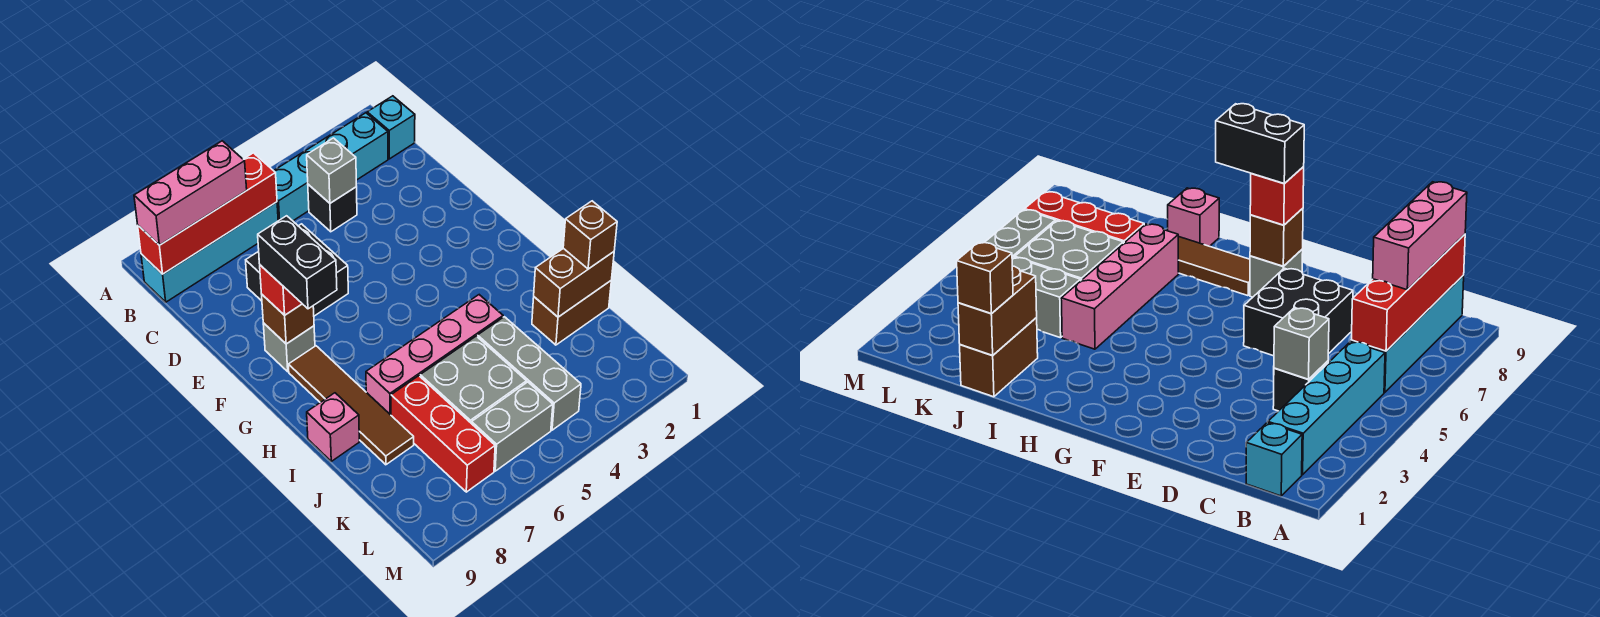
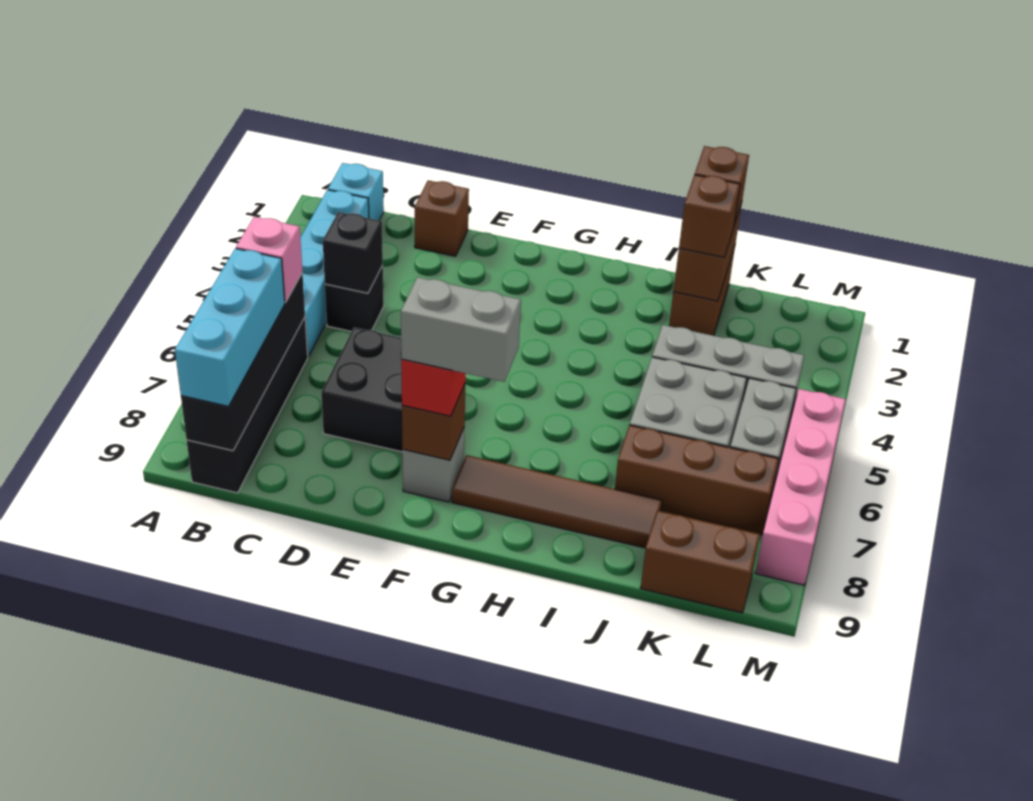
cyan brick B6:B9 level 1 -> black brick B6:B9 level 1
red brick B6:B9 level 2 -> black brick B6:B9 level 2
pink brick B7:B9 level 3 -> cyan brick B7:B9 level 3
grey brick C4 level 2 -> black brick C4 level 2
none -> brown brick D1 level 1
black brick F8:G8 level 4 -> grey brick F8:G8 level 4
pink brick I4:I7 level 1 -> pink brick M5:M8 level 1
pink brick I9 level 1 -> pink brick B6 level 3
none -> brown brick J2 level 3
red brick J7:L7 level 1 -> brown brick J7:L7 level 1
none -> brown brick K9:L9 level 1

